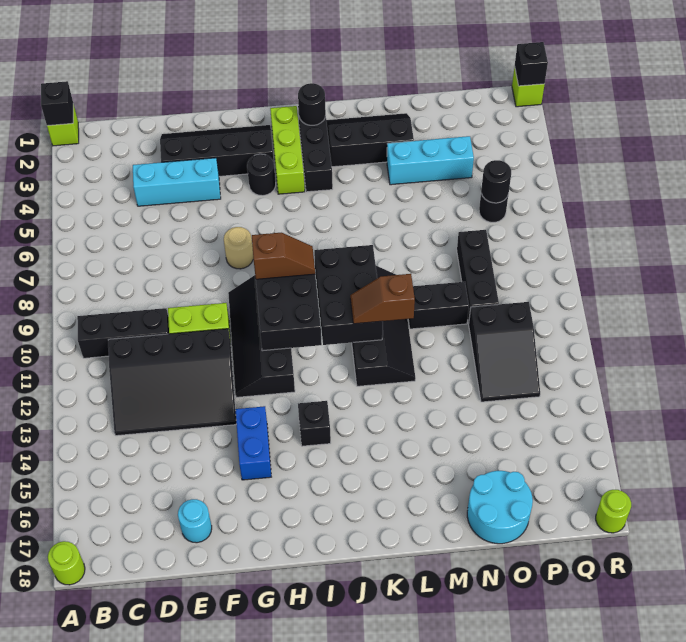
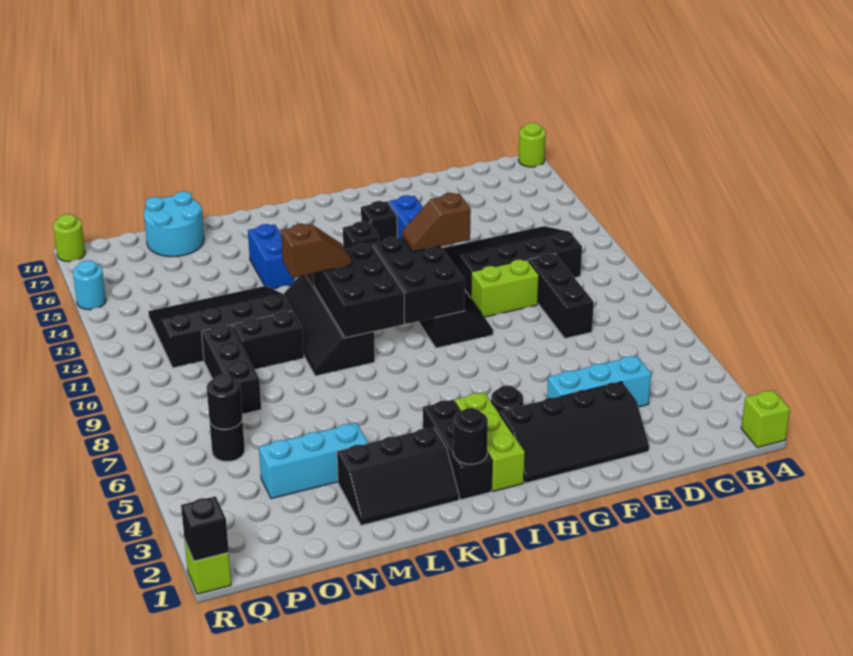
black brick A1 level 2 -> black brick H15 level 1
black brick B10:D10 level 1 -> black brick D8:D10 level 1
cyan round brick E17 level 1 -> cyan round brick R15 level 1
tan round brick G7 level 1 -> none
brown slope H9:I9 level 3 top H -> brown slope G11:H11 level 3 top G
none -> blue brick L14:L15 level 1
black slope O11:P13 level 1 top 11 -> black slope M11:P13 level 1 top 11

